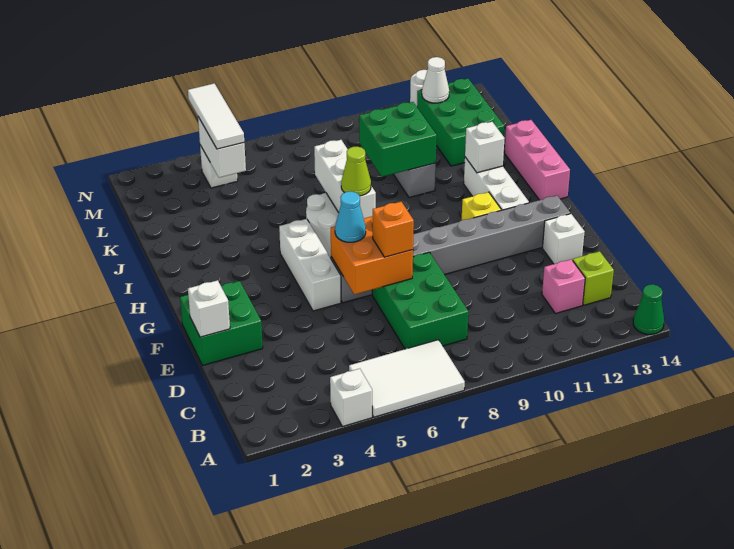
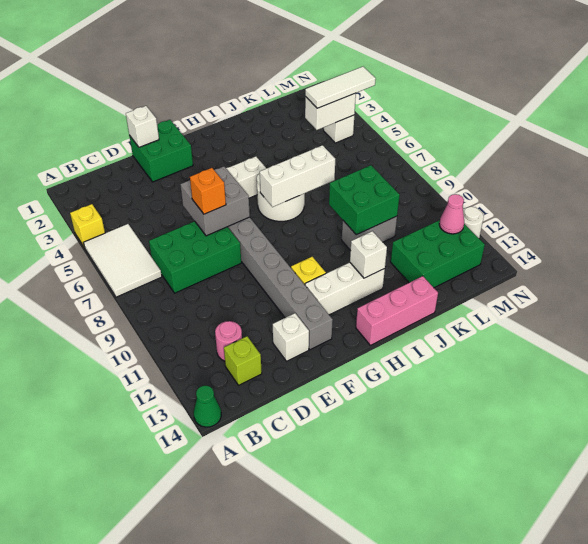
white brick A4 level 1 -> yellow brick A4 level 1
pink brick C12 level 1 -> pink round brick C12 level 1
orange brick E6:F7 level 2 -> grey brick E6:F7 level 2
cyan cone F6 level 3 -> none
lime cone H7 level 3 -> none
white cone M12 level 2 -> pink cone M12 level 2

